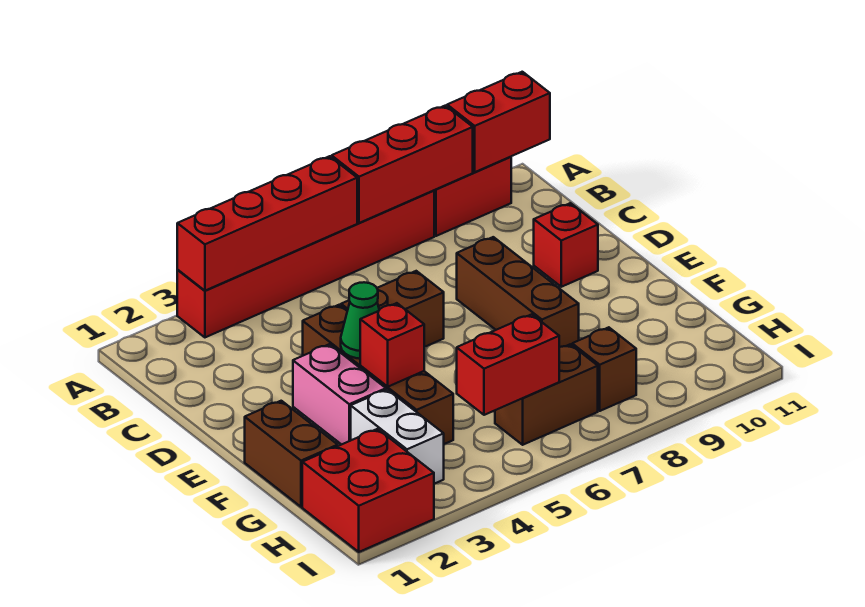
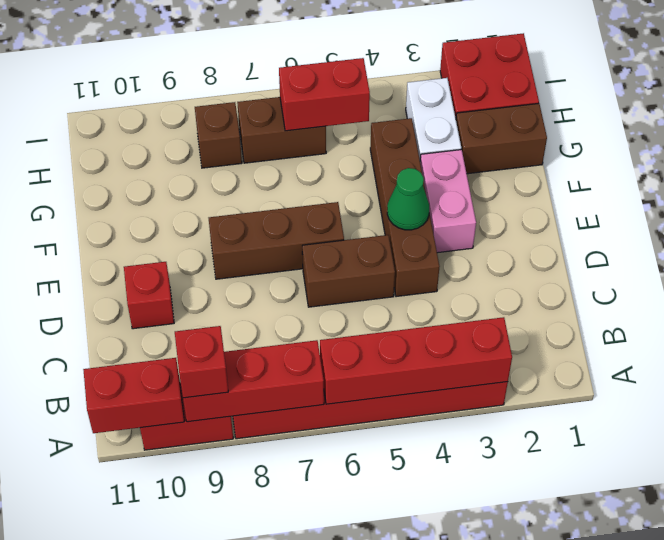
brown brick D8:F8 level 1 -> brown brick E6:E8 level 1
brown brick F1:G1 level 1 -> brown brick G1:G2 level 1
red brick F4 level 2 -> red brick A9 level 3

